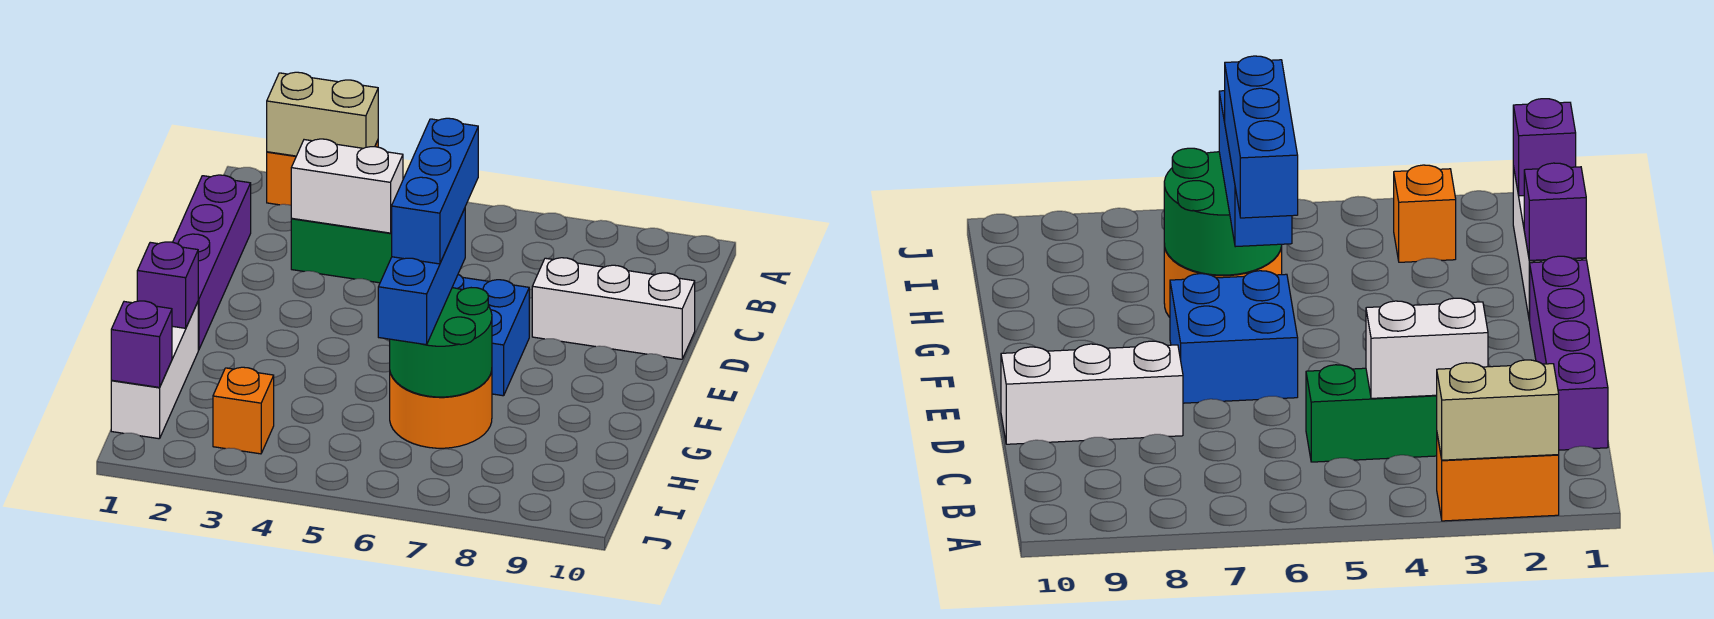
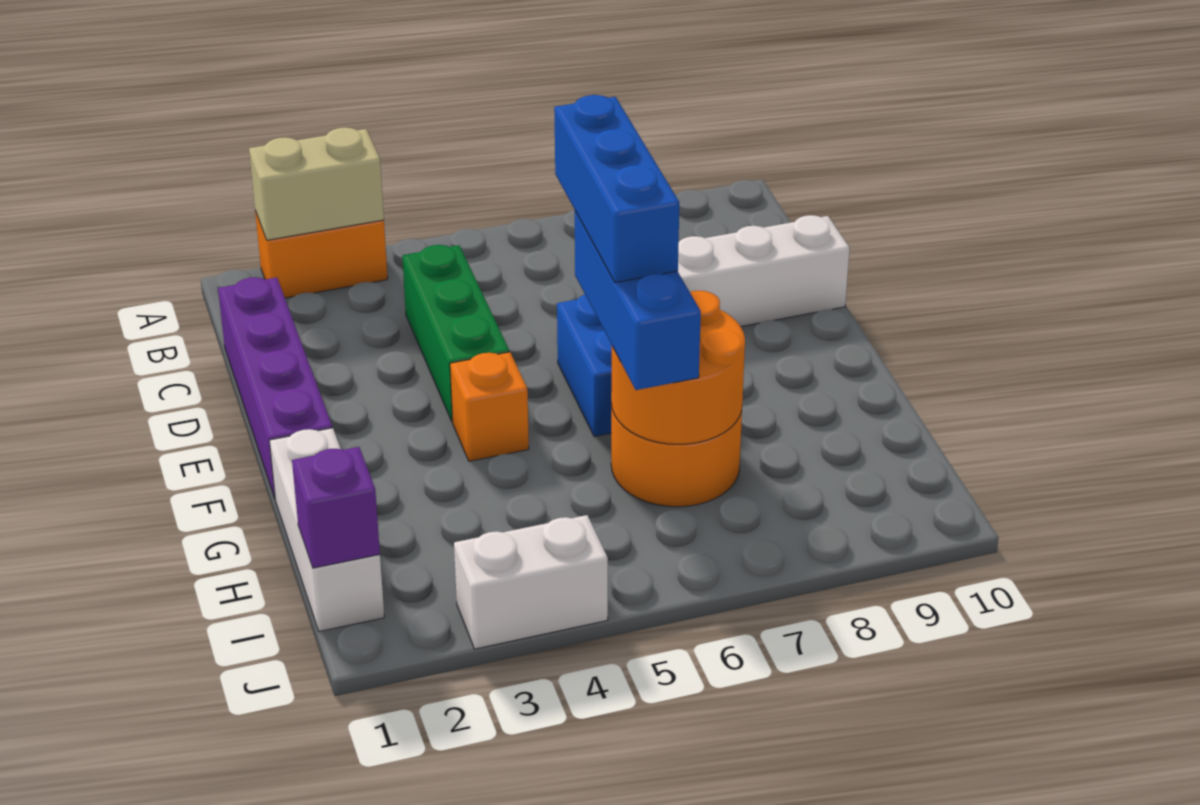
green brick C3:C5 level 1 -> green brick C4:E4 level 1
white brick C3:C4 level 2 -> white brick J3:J4 level 1
purple brick G1 level 2 -> none
green round brick G6:H7 level 2 -> orange round brick G6:H7 level 2
orange brick I3 level 1 -> orange brick F4 level 1

